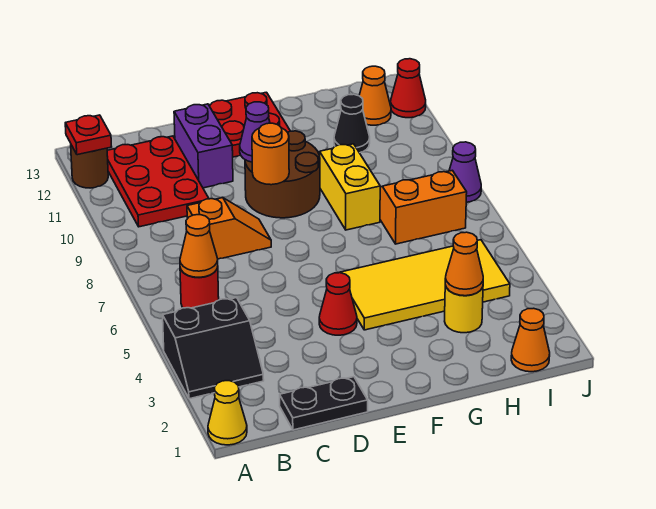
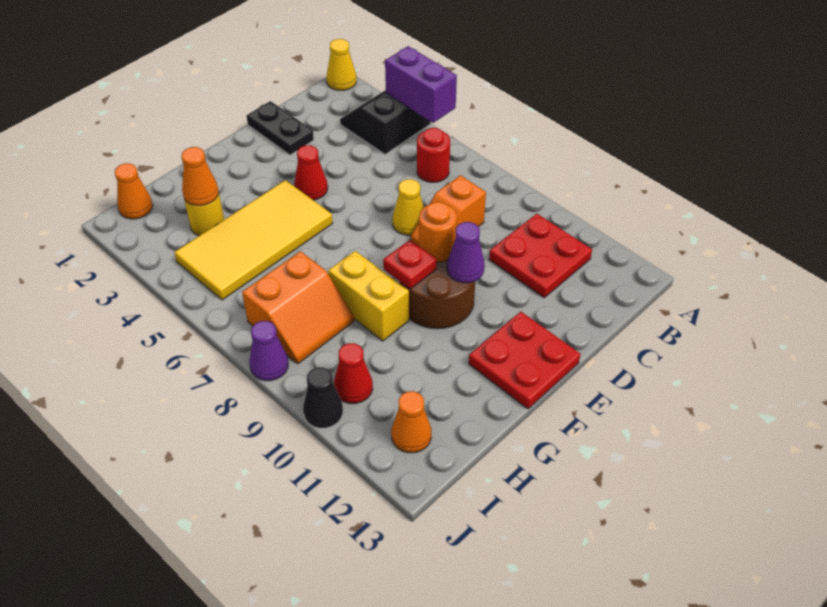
brown round brick A12 level 1 -> none
red plate A12 level 2 -> red plate F9 level 2
orange cone B6 level 2 -> none
red plate B10:C12 level 1 -> red plate B10:C11 level 1
black plate C1:D1 level 1 -> black plate D1:D2 level 1
none -> yellow cone D7 level 1
purple brick D11:D12 level 1 -> purple brick A4:A5 level 2
black cone H11 level 1 -> black cone J10 level 1
red cone J12 level 1 -> red cone I10 level 1

